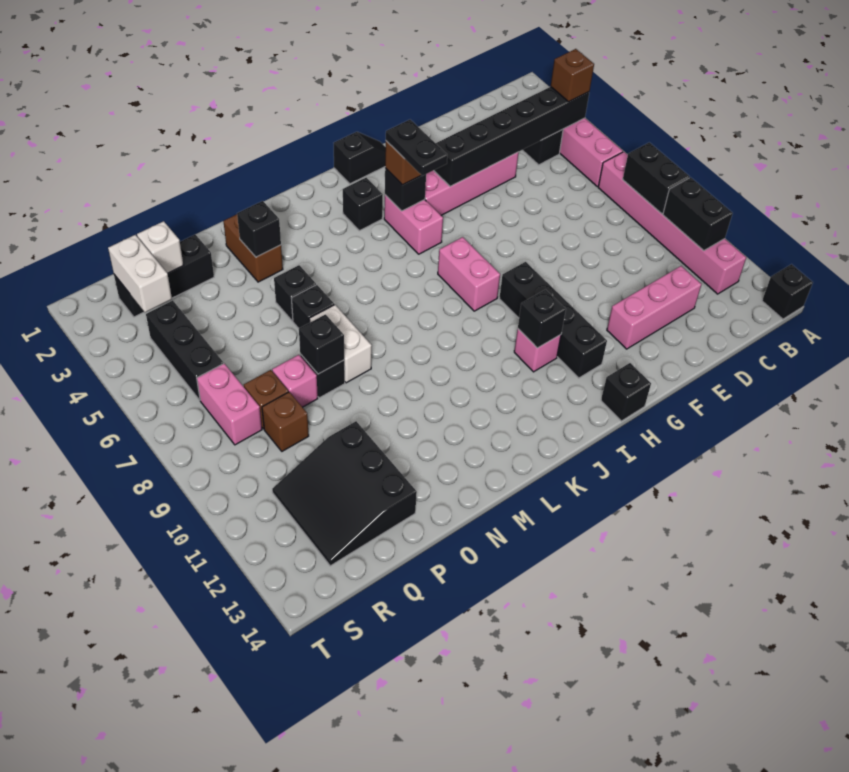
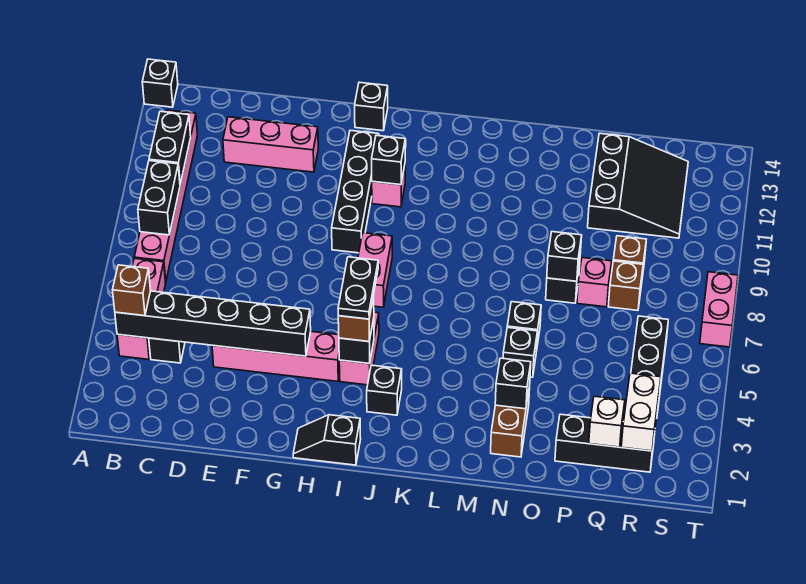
white brick N7:N8 level 1 -> none
pink brick R7:R8 level 1 -> pink brick T7:T8 level 1

